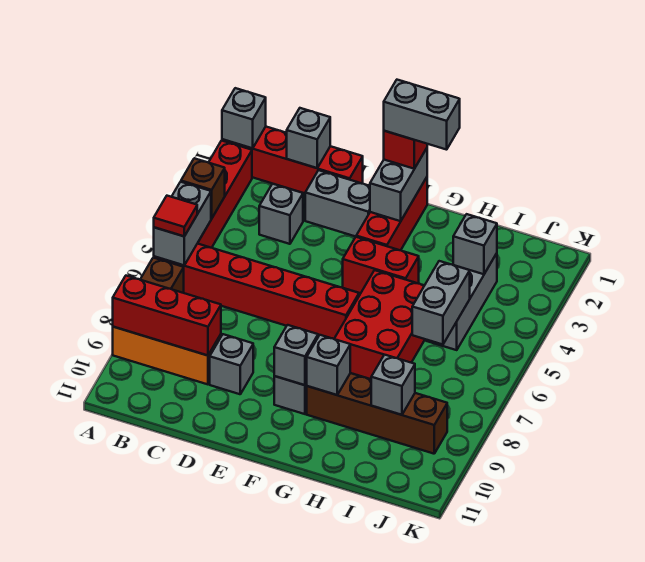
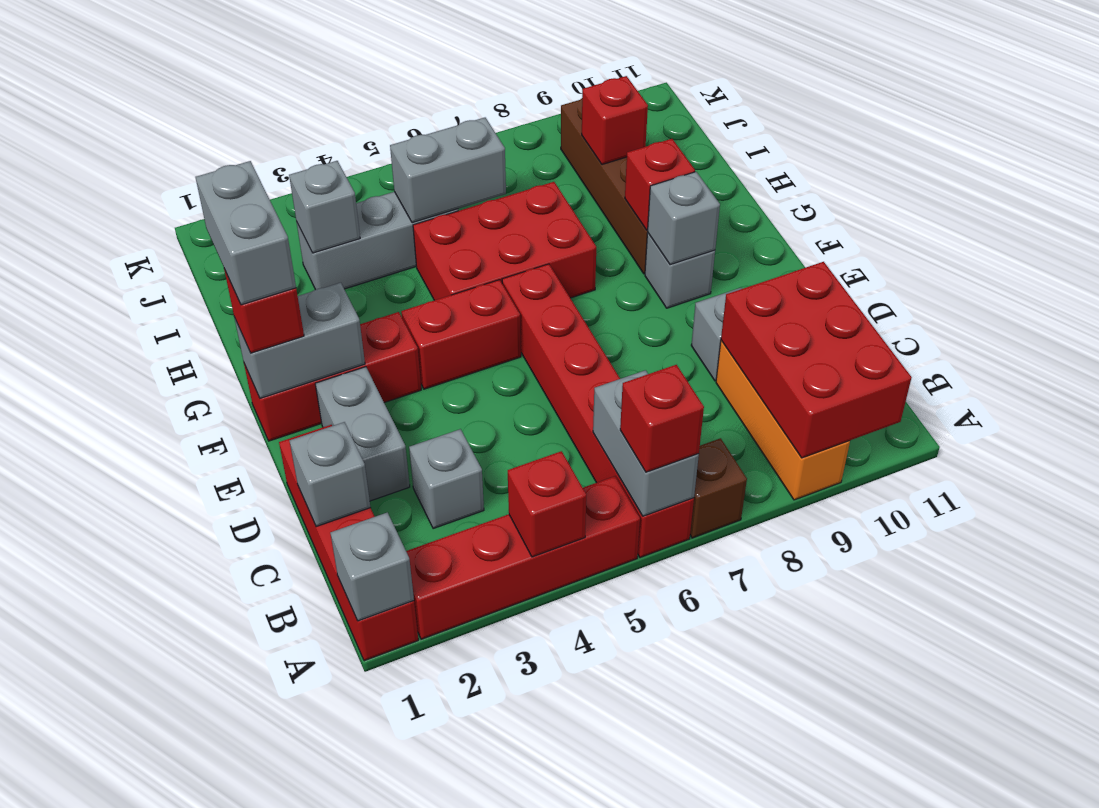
brown brick A4 level 2 -> red brick A4 level 2
grey brick A5:A6 level 2 -> grey brick A6:B6 level 2
red tile A6 level 3 -> red brick A6 level 3
red brick A9:C9 level 2 -> red brick A9:C10 level 2
red brick F4:G4 level 1 -> red brick F4:F5 level 1
grey brick G9 level 2 -> red brick G9 level 2
grey brick I9 level 2 -> red brick I9 level 2

